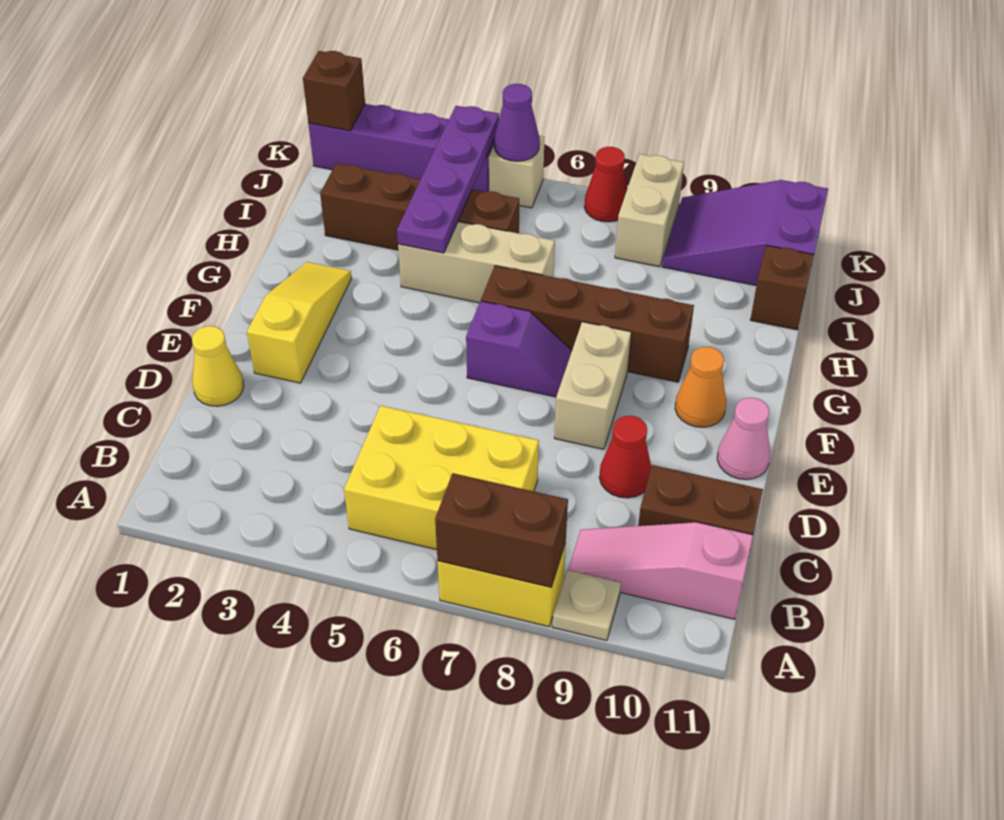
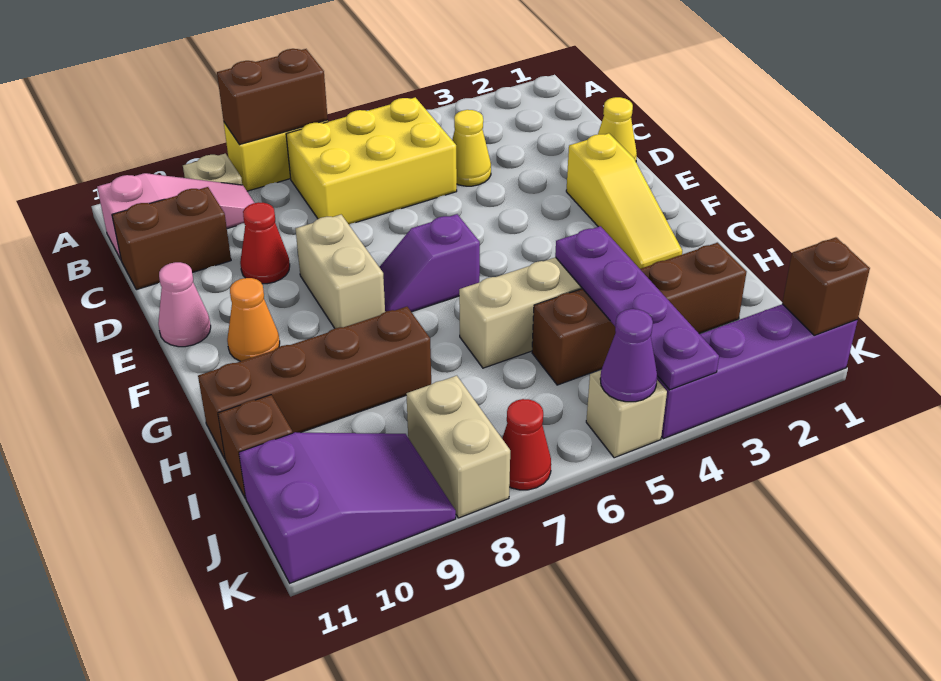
none -> yellow cone C4 level 1
brown brick G6:G9 level 1 -> brown brick H8:H11 level 1

